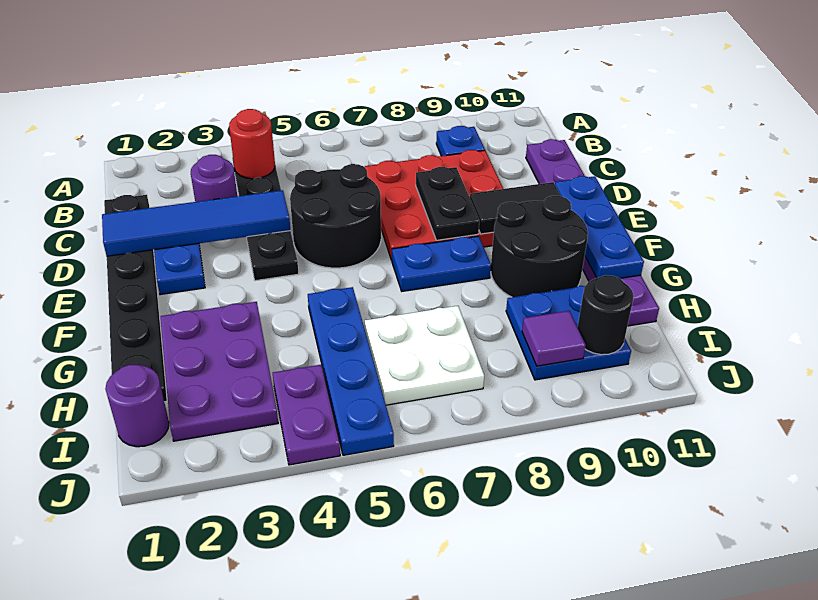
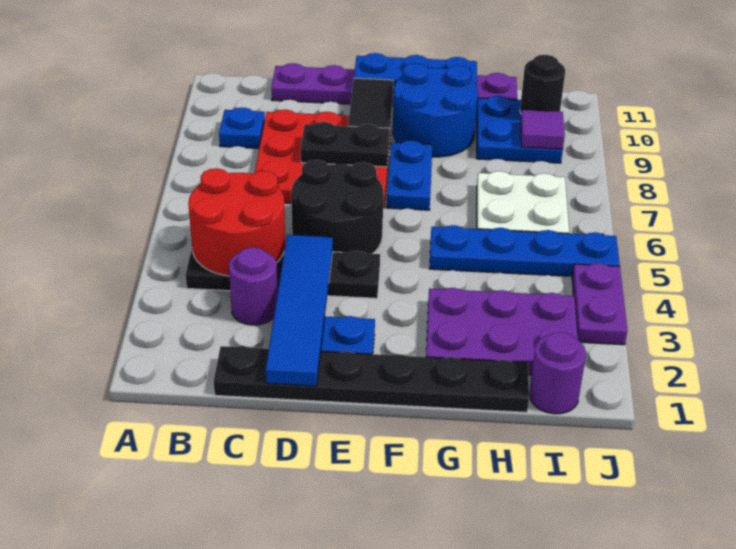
red round brick B4 level 2 -> red round brick B4:C5 level 2
black round brick F9:G10 level 1 -> blue round brick F9:G10 level 1
purple plate I4:J4 level 1 -> purple plate J3:J4 level 1

